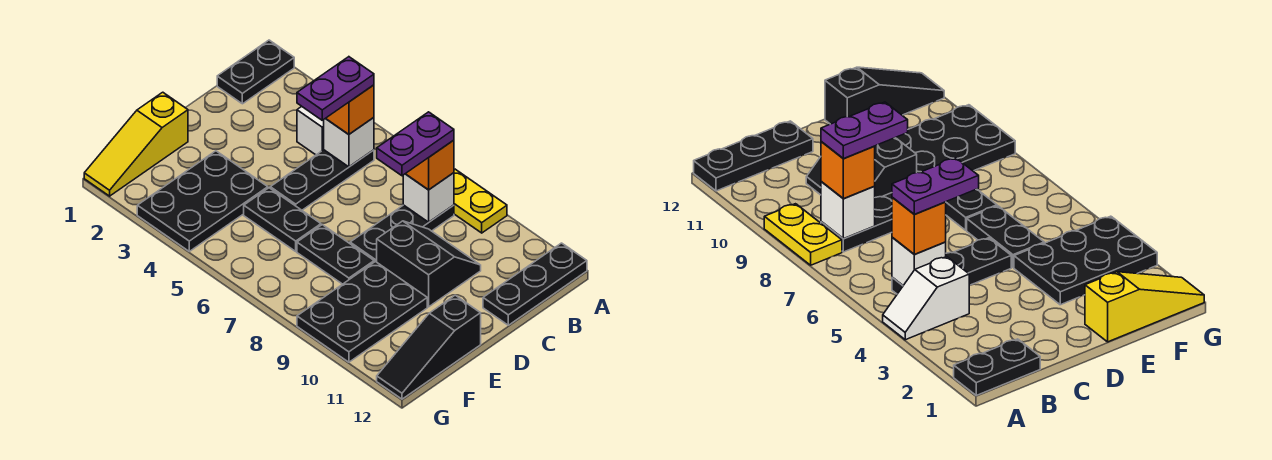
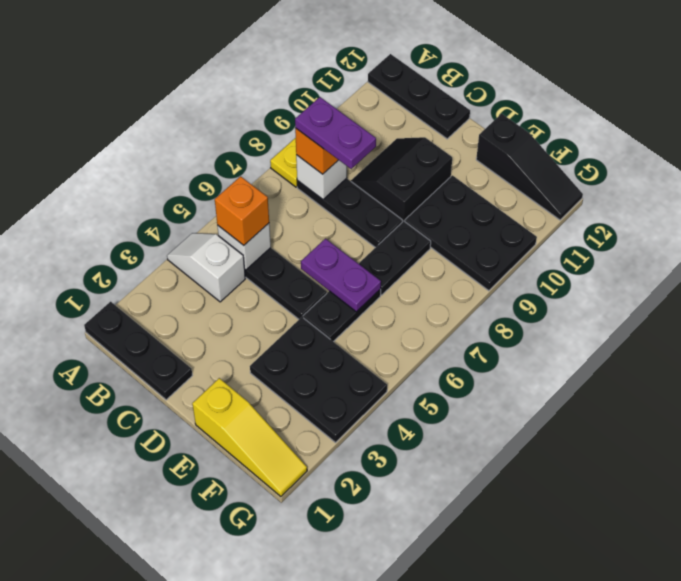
black plate A1:B1 level 1 -> black plate A1:C1 level 1
purple plate B5:C5 level 4 -> purple plate D6:E6 level 2

